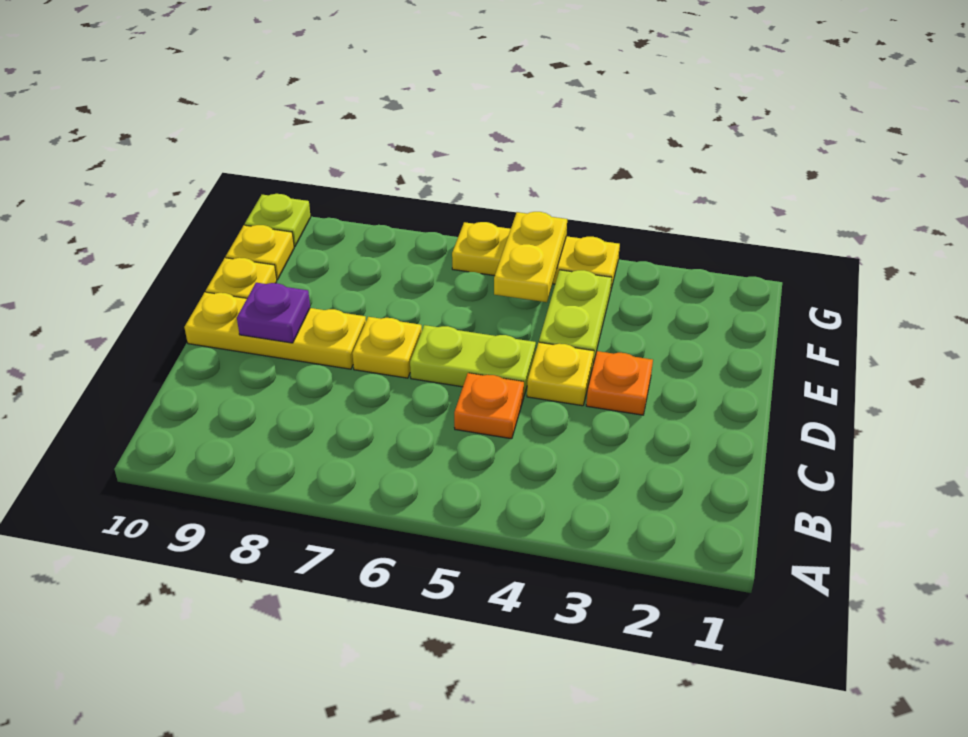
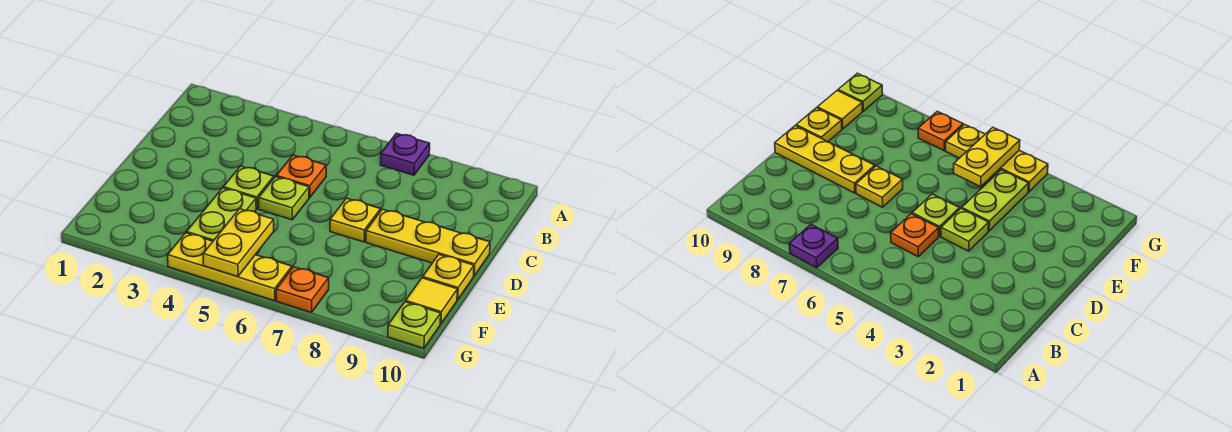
orange plate D3 level 1 -> orange plate G7 level 1
yellow plate D4 level 1 -> lime plate D4 level 1
lime plate D5:D6 level 1 -> lime plate D5 level 1
purple plate D9 level 2 -> purple plate A7 level 1
yellow plate F10 level 1 -> yellow tile F10 level 1

